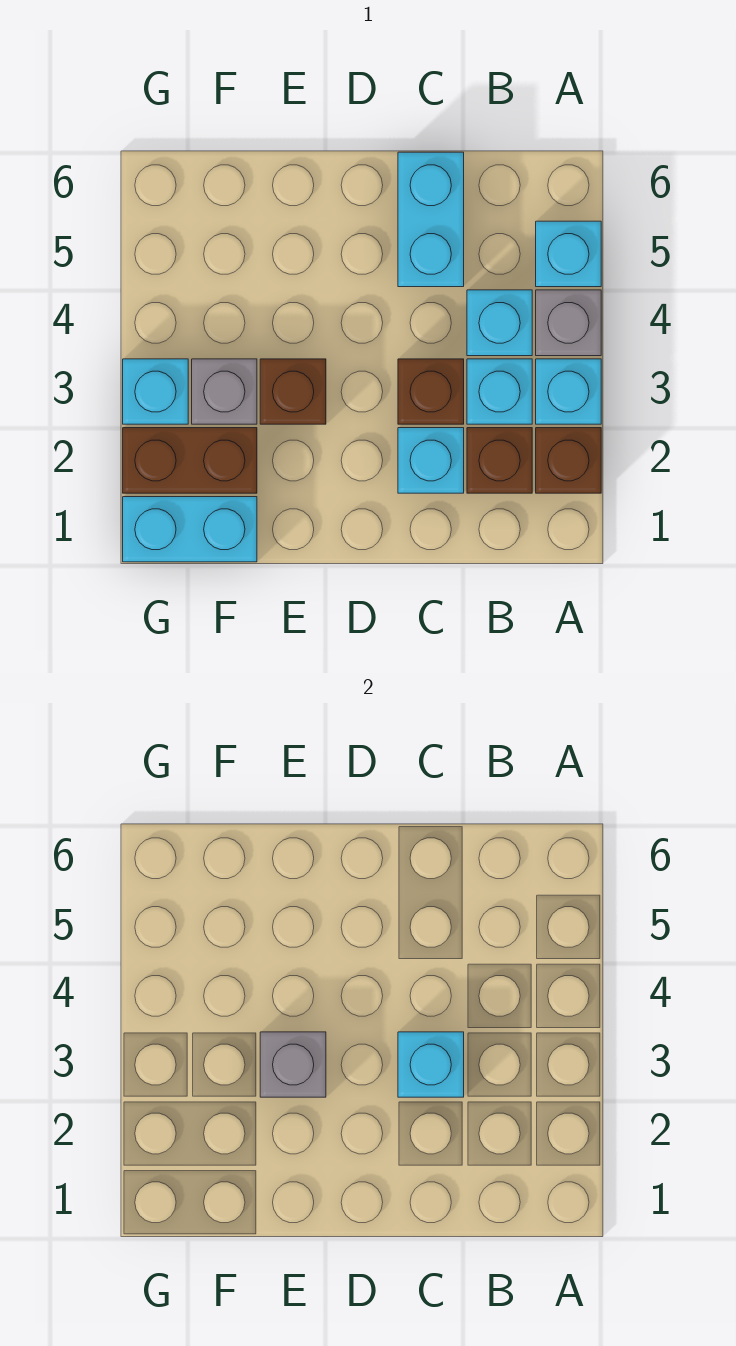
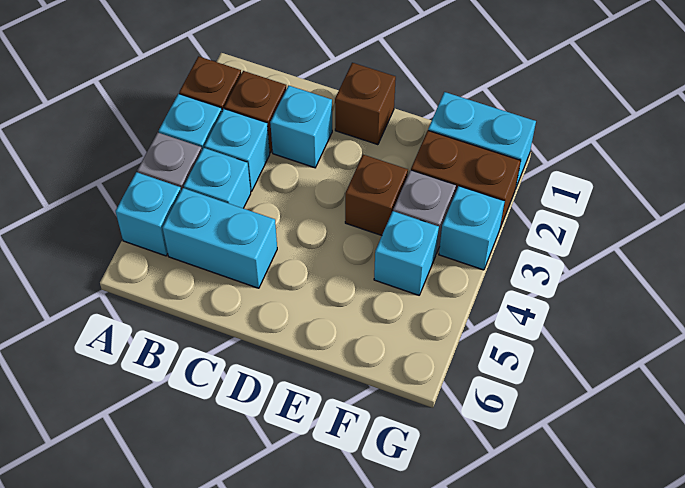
brown brick C3 level 1 -> brown brick D1 level 1
cyan brick C3 level 2 -> cyan brick F4 level 1
cyan brick C5:C6 level 1 -> cyan brick B5:C5 level 1
grey brick E3 level 2 -> none

